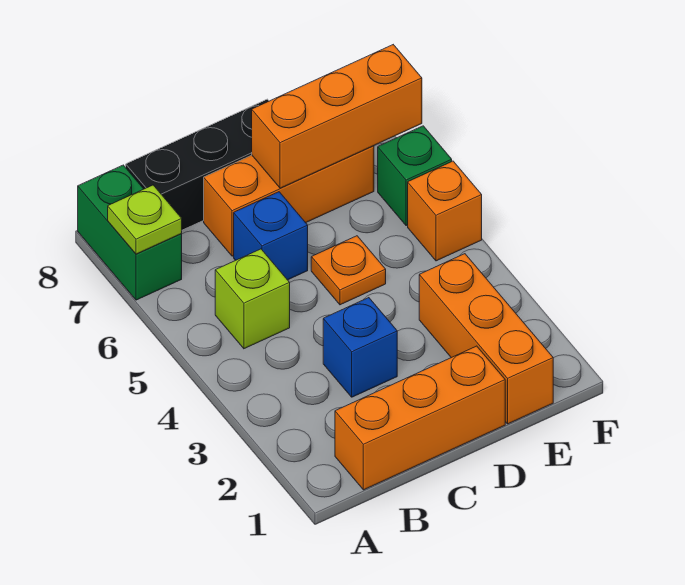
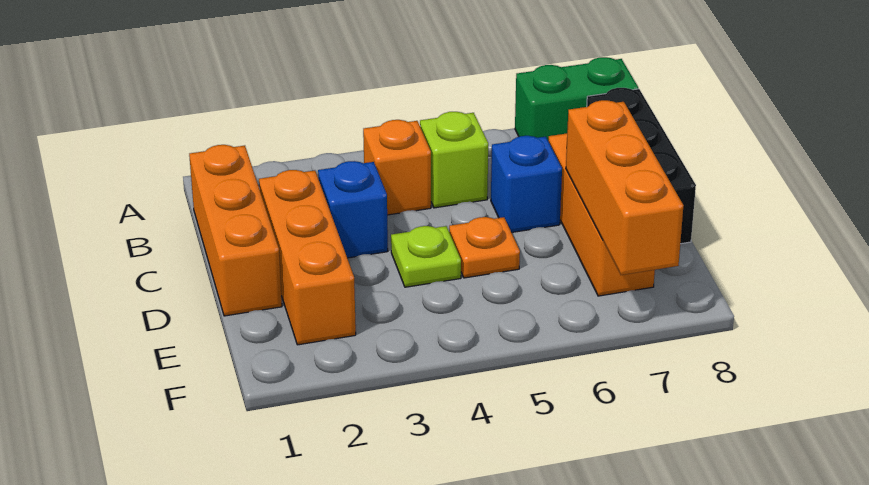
lime plate A7 level 2 -> lime plate D4 level 1
orange brick E1:E3 level 1 -> orange brick C2:E2 level 1
orange brick F5 level 1 -> orange brick B4 level 1
green brick F6 level 1 -> none

